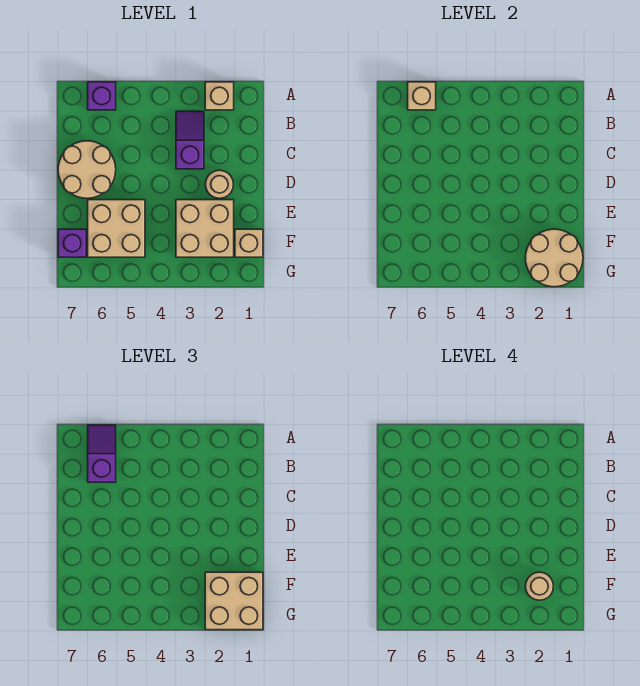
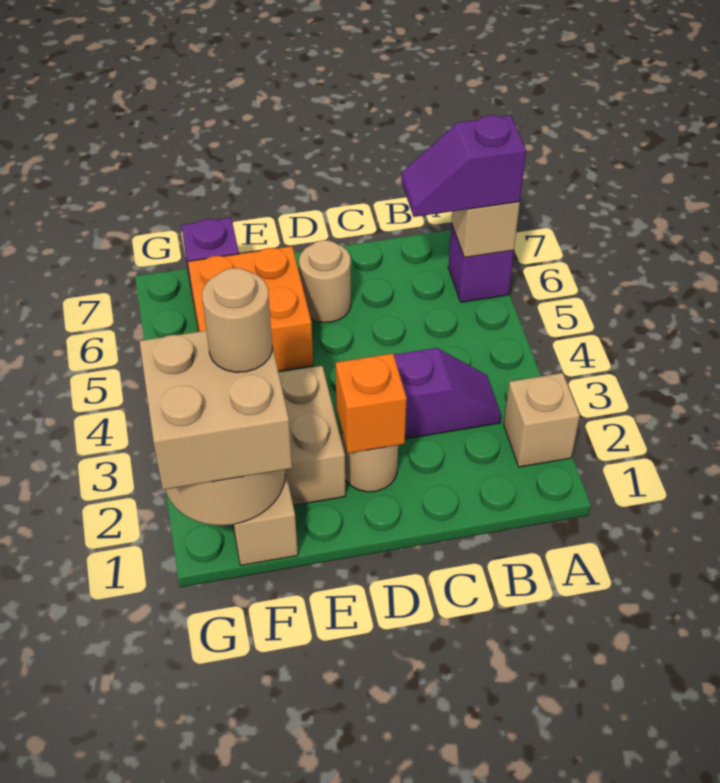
purple slope A6:B6 level 3 top B -> purple slope A6:B6 level 3 top A
tan round brick C6:D7 level 1 -> tan round brick D6 level 1
none -> orange brick D2 level 2
tan brick E5:F6 level 1 -> orange brick E5:F6 level 1

